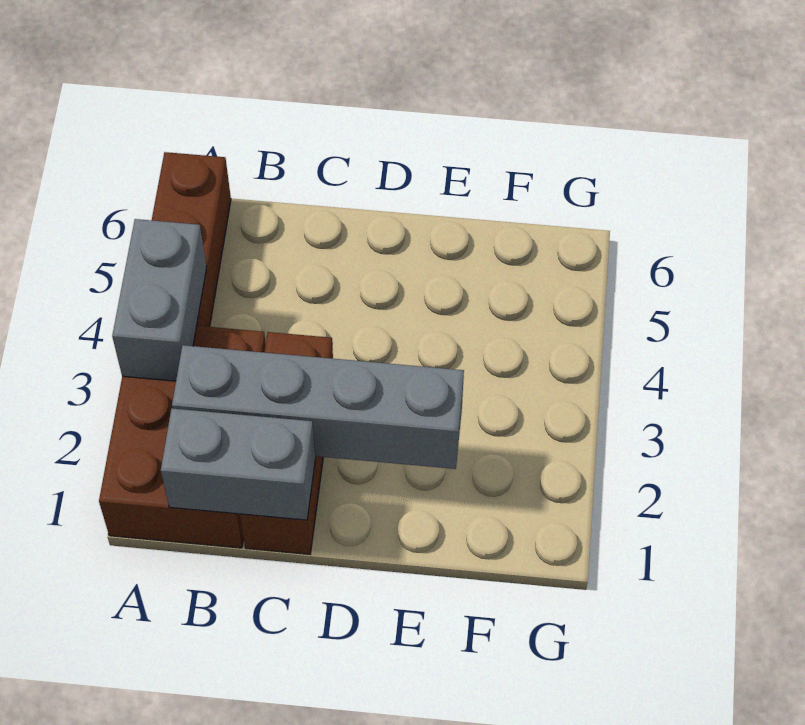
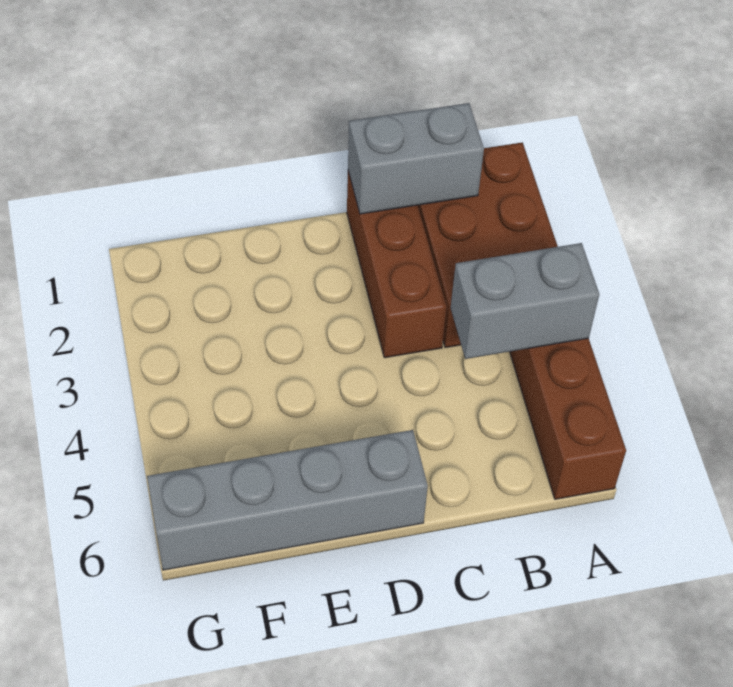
grey brick A3:A4 level 2 -> grey brick A4:B4 level 2
grey brick B2:E2 level 2 -> grey brick D6:G6 level 1

